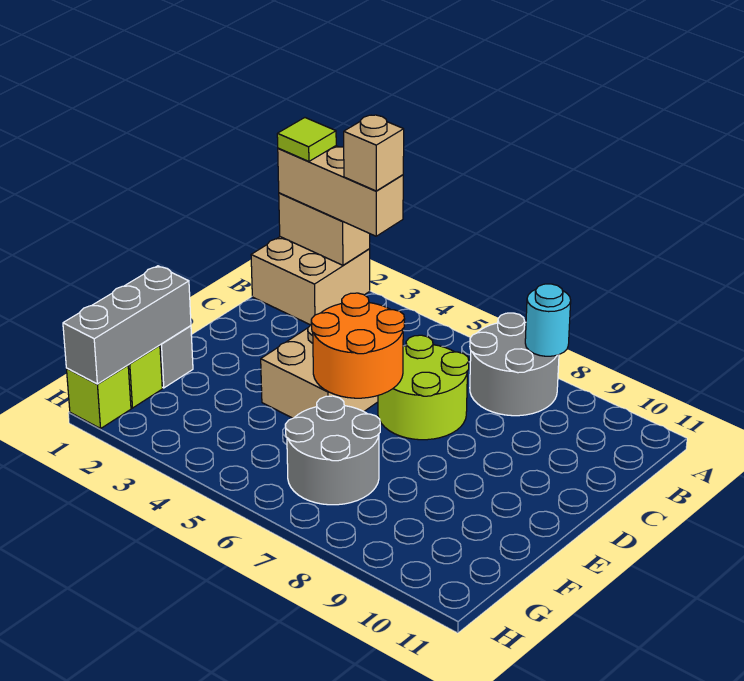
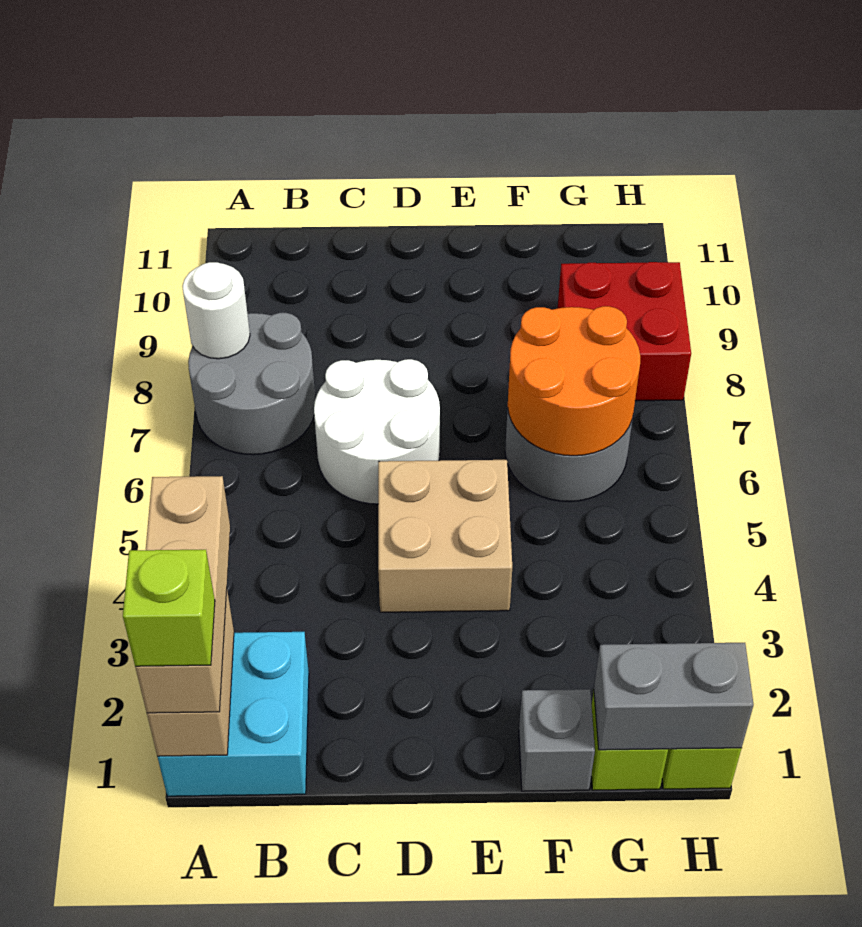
tan brick A1:B2 level 1 -> cyan brick A1:B2 level 1
lime tile A1 level 4 -> lime brick A1 level 4
tan brick A3 level 4 -> none
cyan round brick A8 level 2 -> white round brick A8 level 2
lime round brick C6:D7 level 1 -> white round brick C6:D7 level 1
orange round brick D5:E6 level 2 -> orange round brick F6:G7 level 2
grey brick F1:H1 level 2 -> grey brick G1:H1 level 2
none -> red brick G8:H9 level 1

